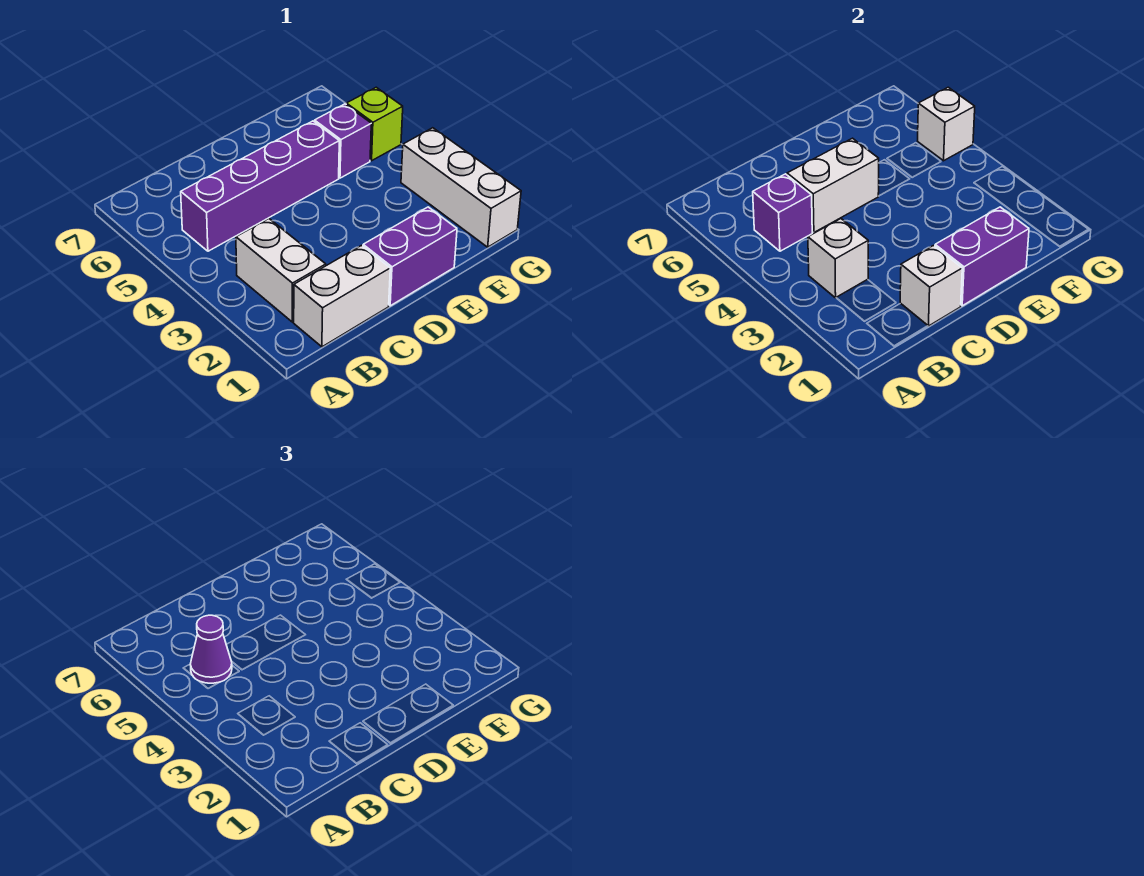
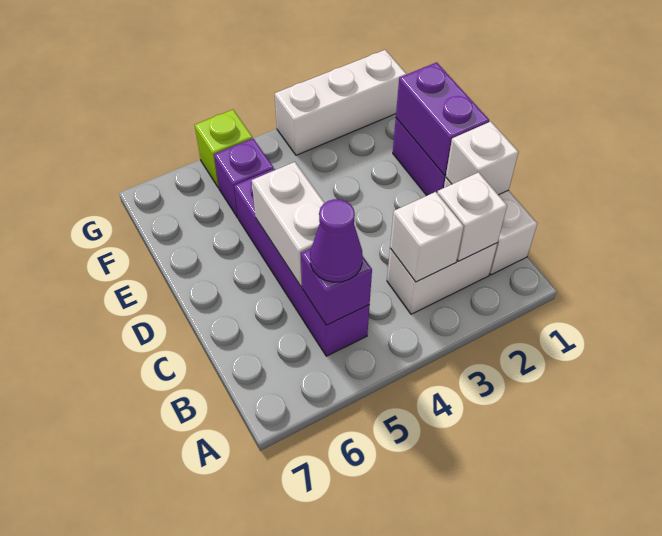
white brick G5 level 2 -> white brick B2 level 2

